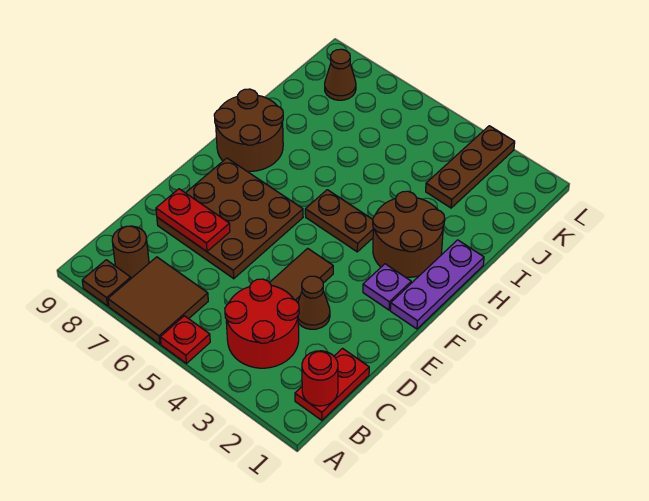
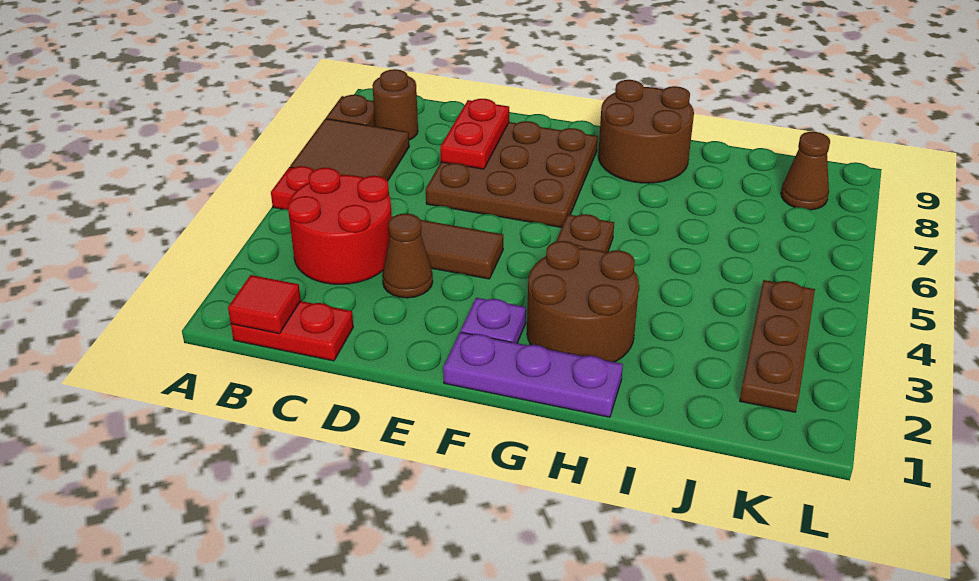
red round brick B1 level 2 -> red tile B1 level 2
brown plate J3:L3 level 1 -> brown plate K2:K4 level 1

